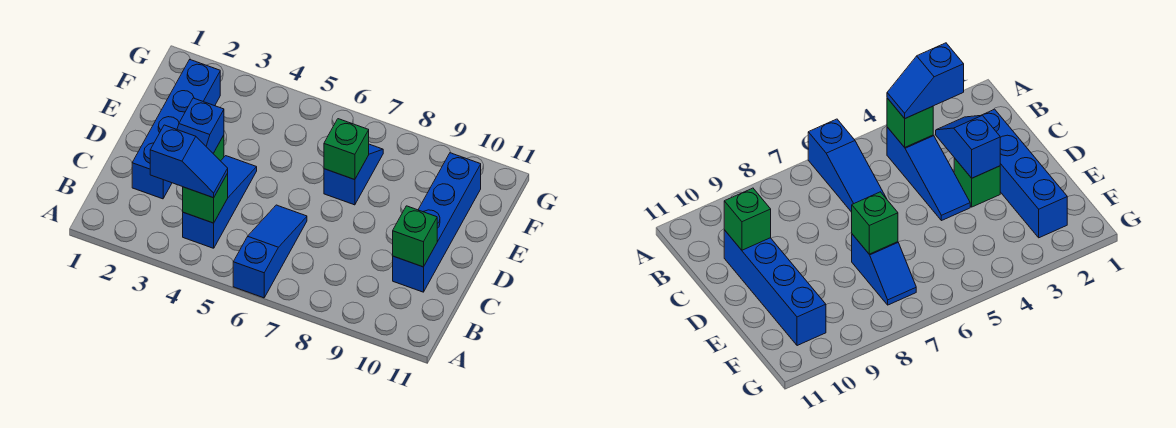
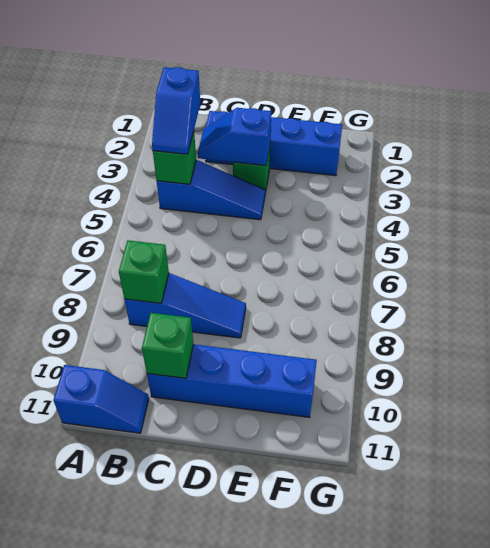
blue slope A6:C6 level 1 top A -> blue slope B8:D8 level 1 top B
blue slope E7:F7 level 1 top E -> blue slope A11:B11 level 1 top A
green brick E7 level 2 -> green brick B8 level 2

